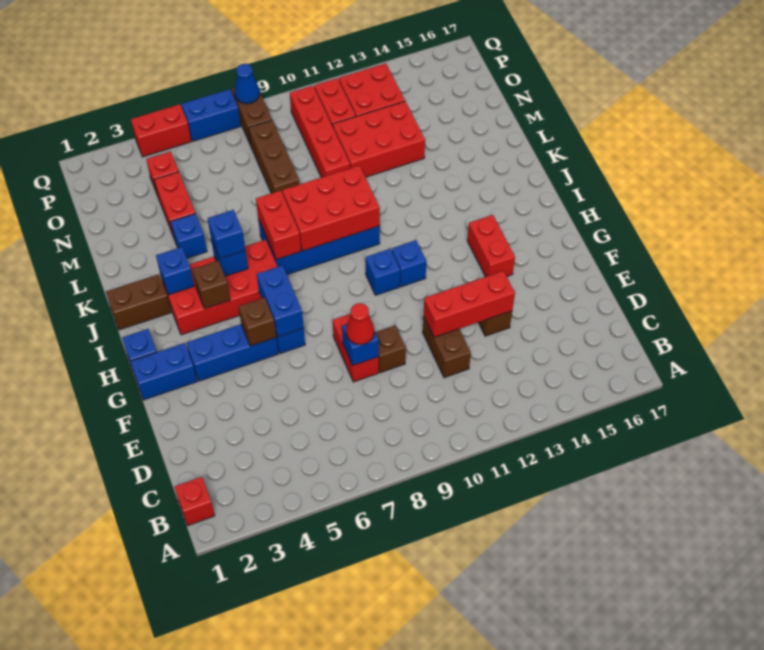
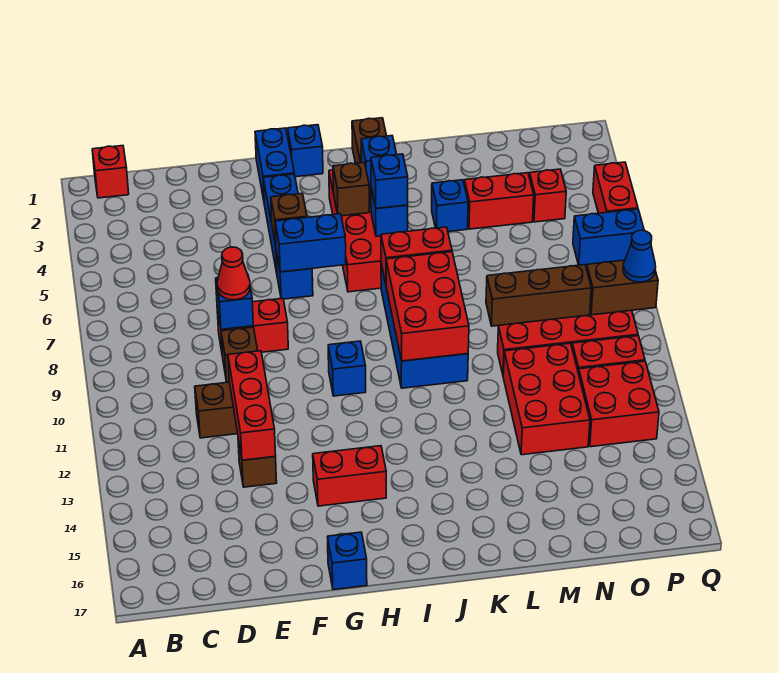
blue brick H11 level 1 -> blue brick G17 level 1
blue brick Q6:Q7 level 1 -> blue brick P6:Q6 level 1

